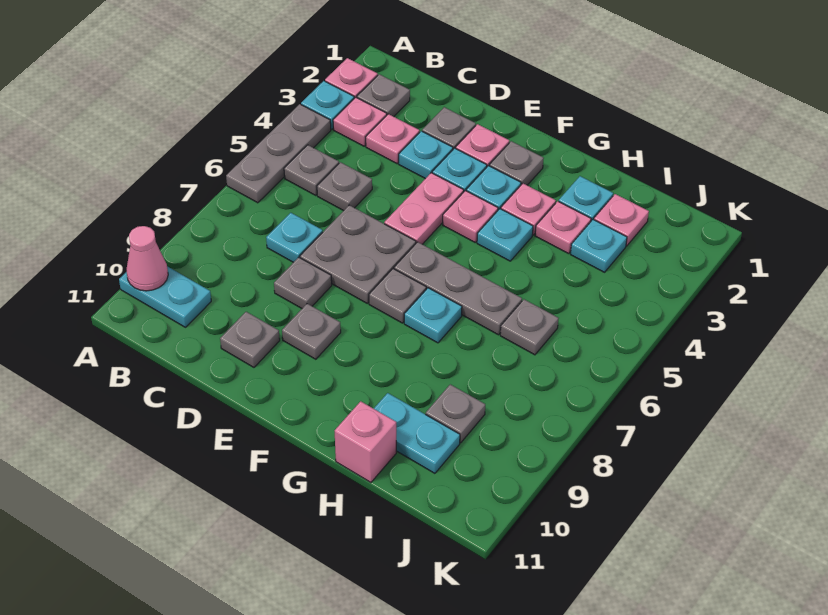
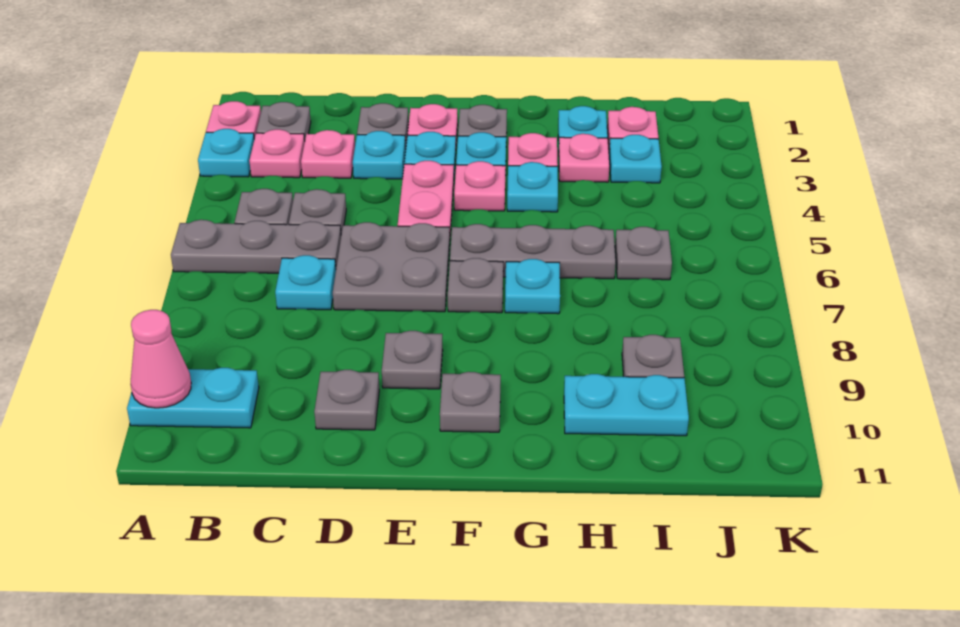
grey plate A4:A6 level 1 -> grey plate A6:C6 level 1
grey plate D8 level 1 -> grey plate F10 level 1
pink brick H11 level 1 -> none

